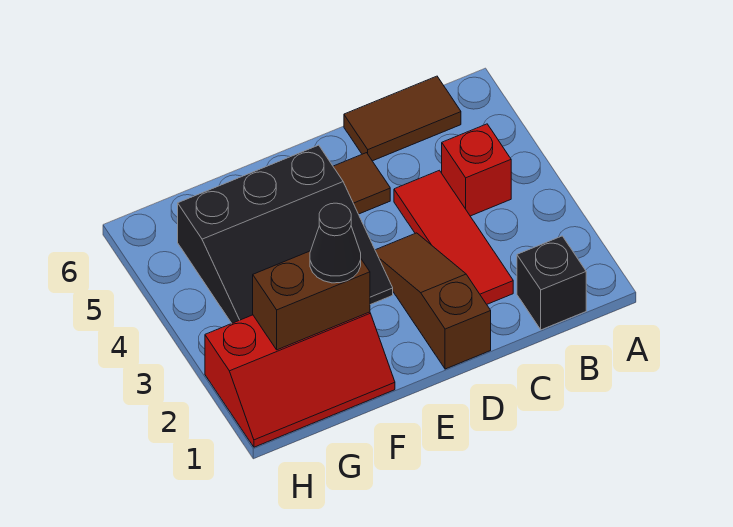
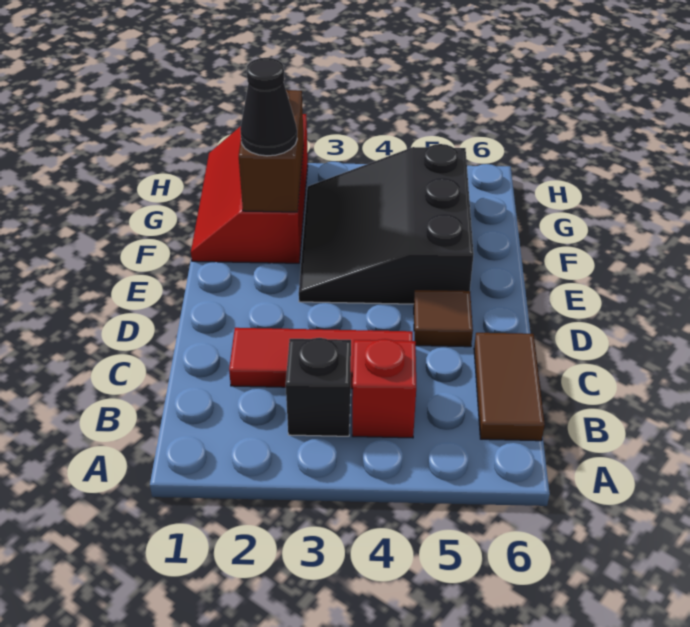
black brick B1 level 1 -> black brick B3 level 1
brown slope D1:D3 level 1 top 1 -> none

